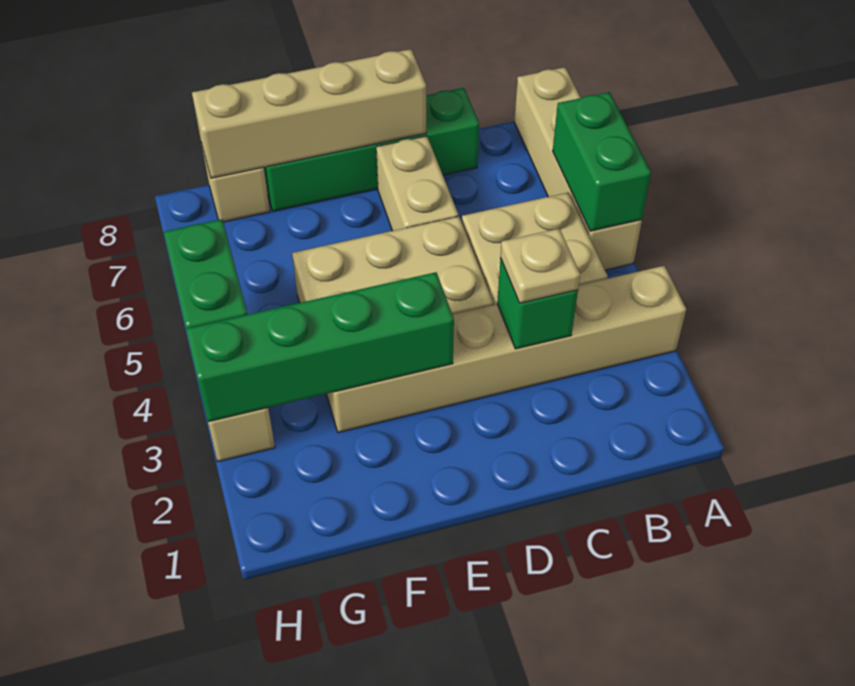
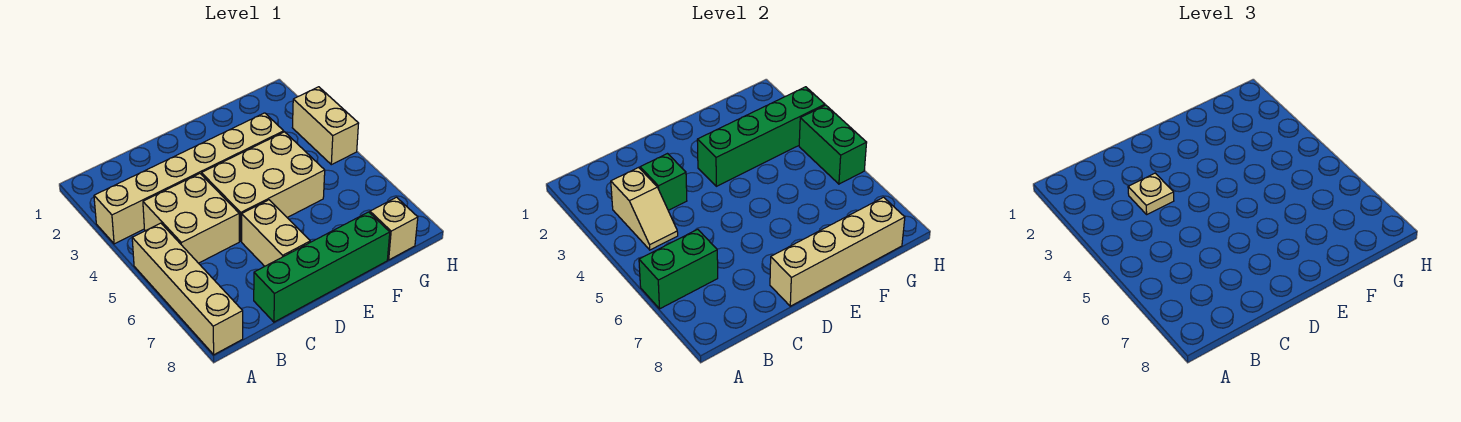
green brick A5:A6 level 2 -> green brick A6:B6 level 2
none -> tan slope B3:B4 level 2 top 3

